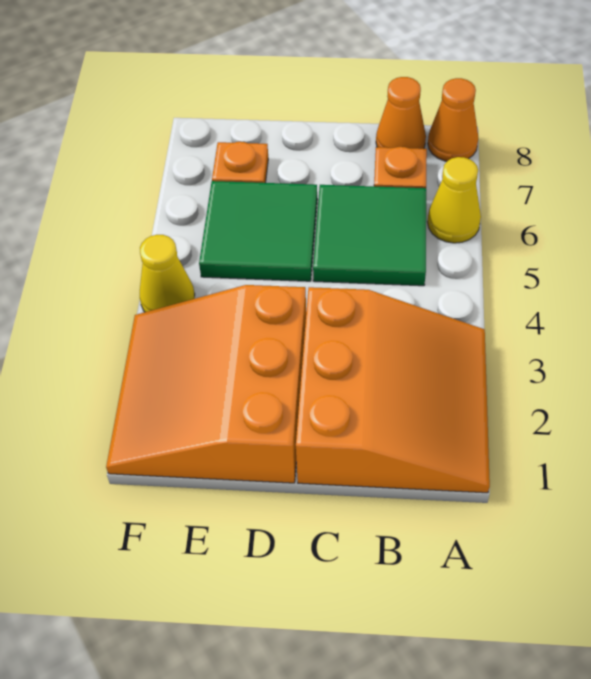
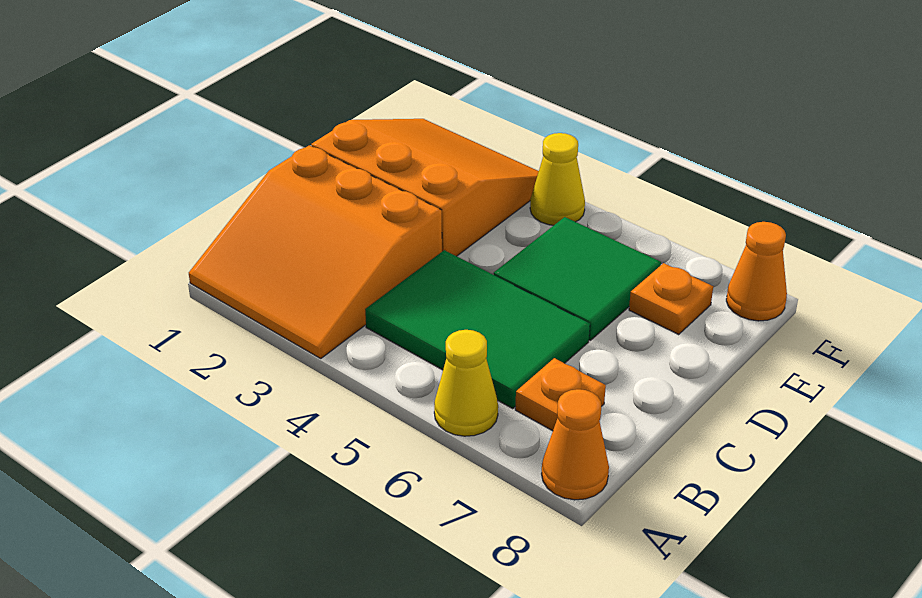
green tile B5:C6 level 1 -> green tile B4:C6 level 1
orange cone B8 level 1 -> orange cone F8 level 1

